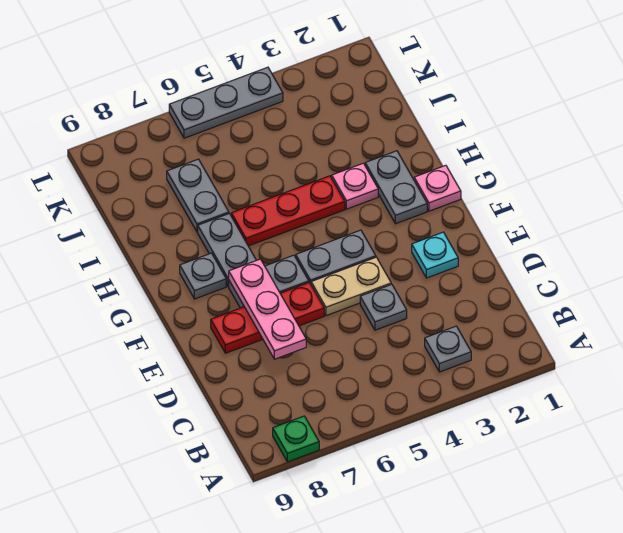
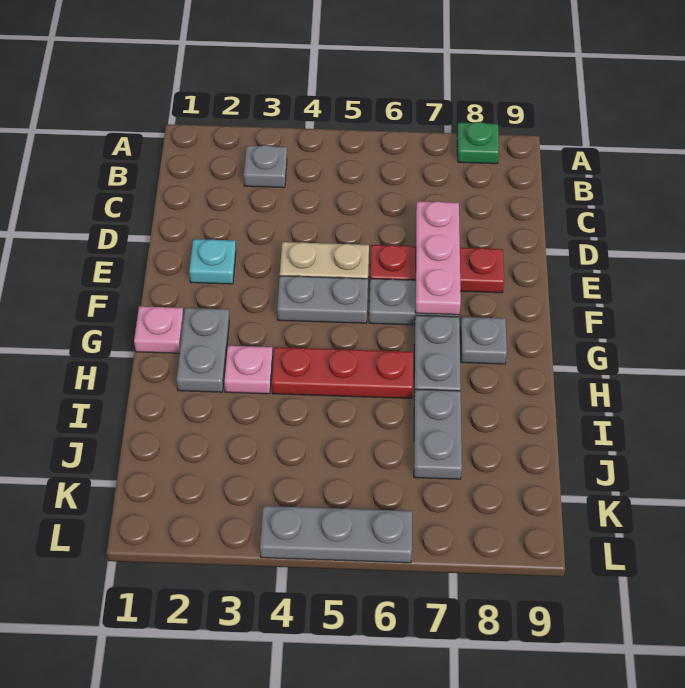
grey plate D4 level 1 -> none

